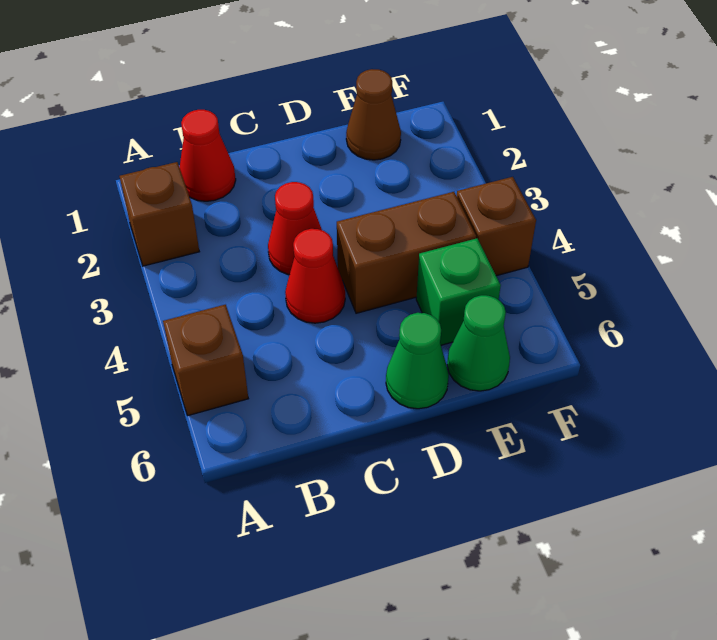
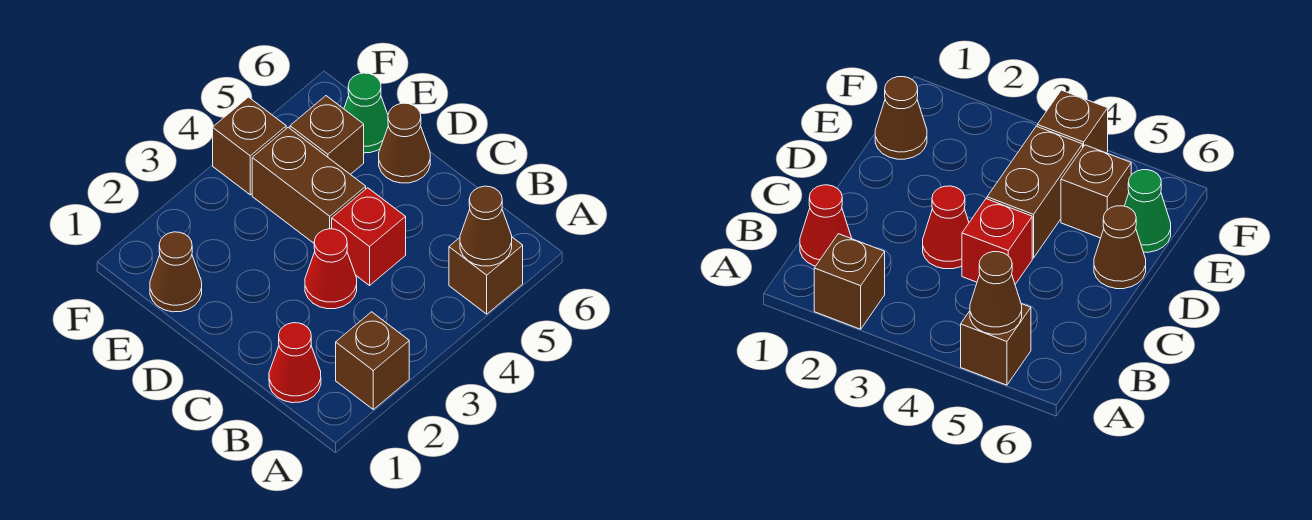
none -> brown cone A5 level 2
red cone C4 level 1 -> red brick C4 level 1
green cone D6 level 1 -> brown cone D6 level 1
green brick E5 level 1 -> brown brick E5 level 1

